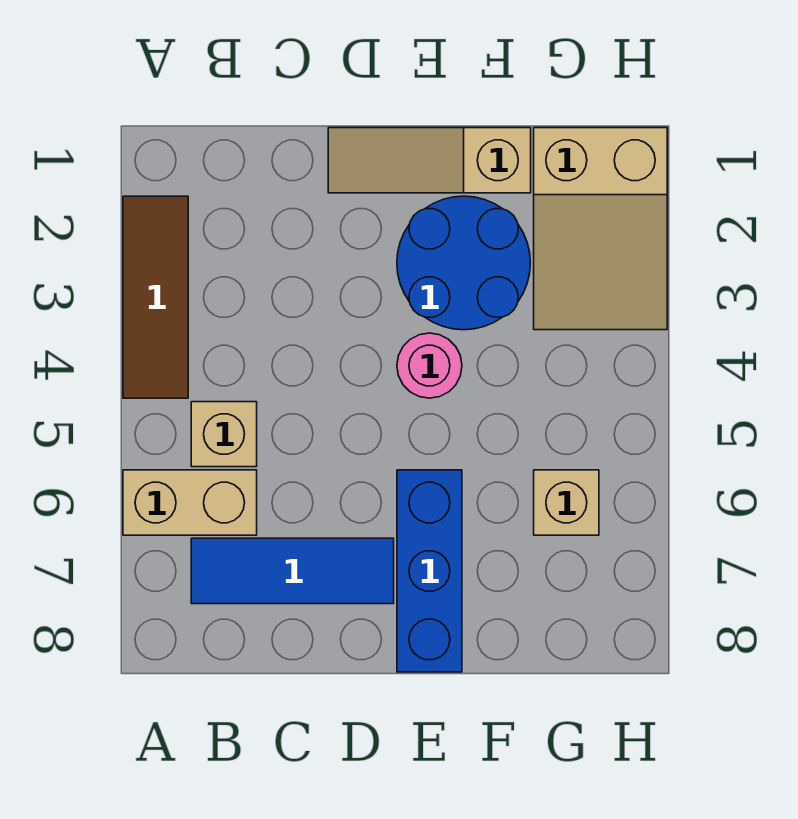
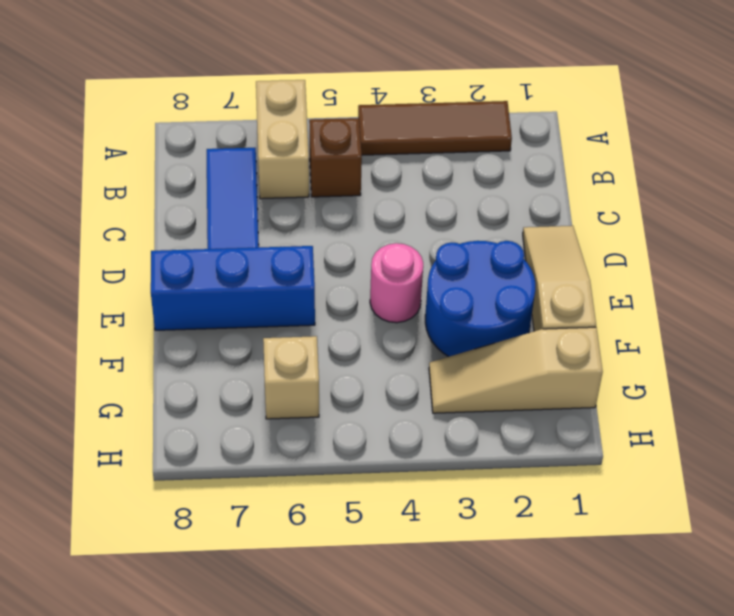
tan brick B5 level 1 -> brown brick B5 level 1
tan slope G1:H3 level 1 top 1 -> tan slope G1:G3 level 1 top 1

